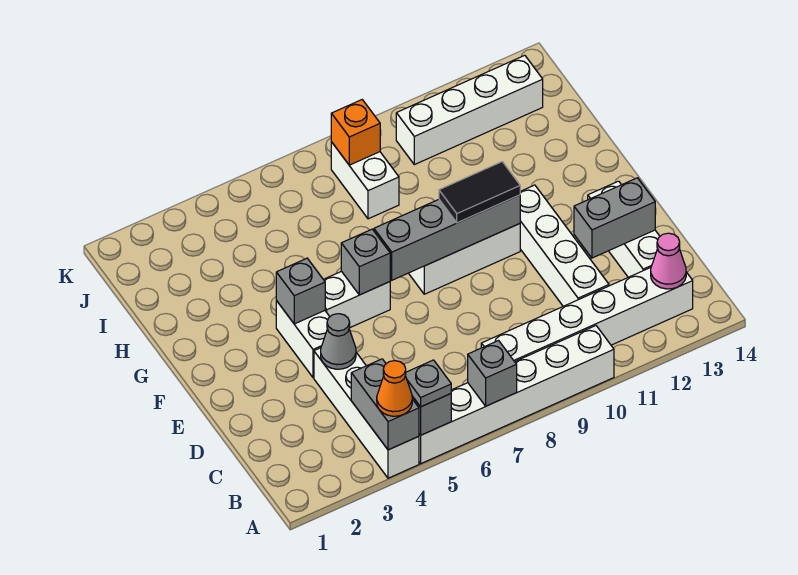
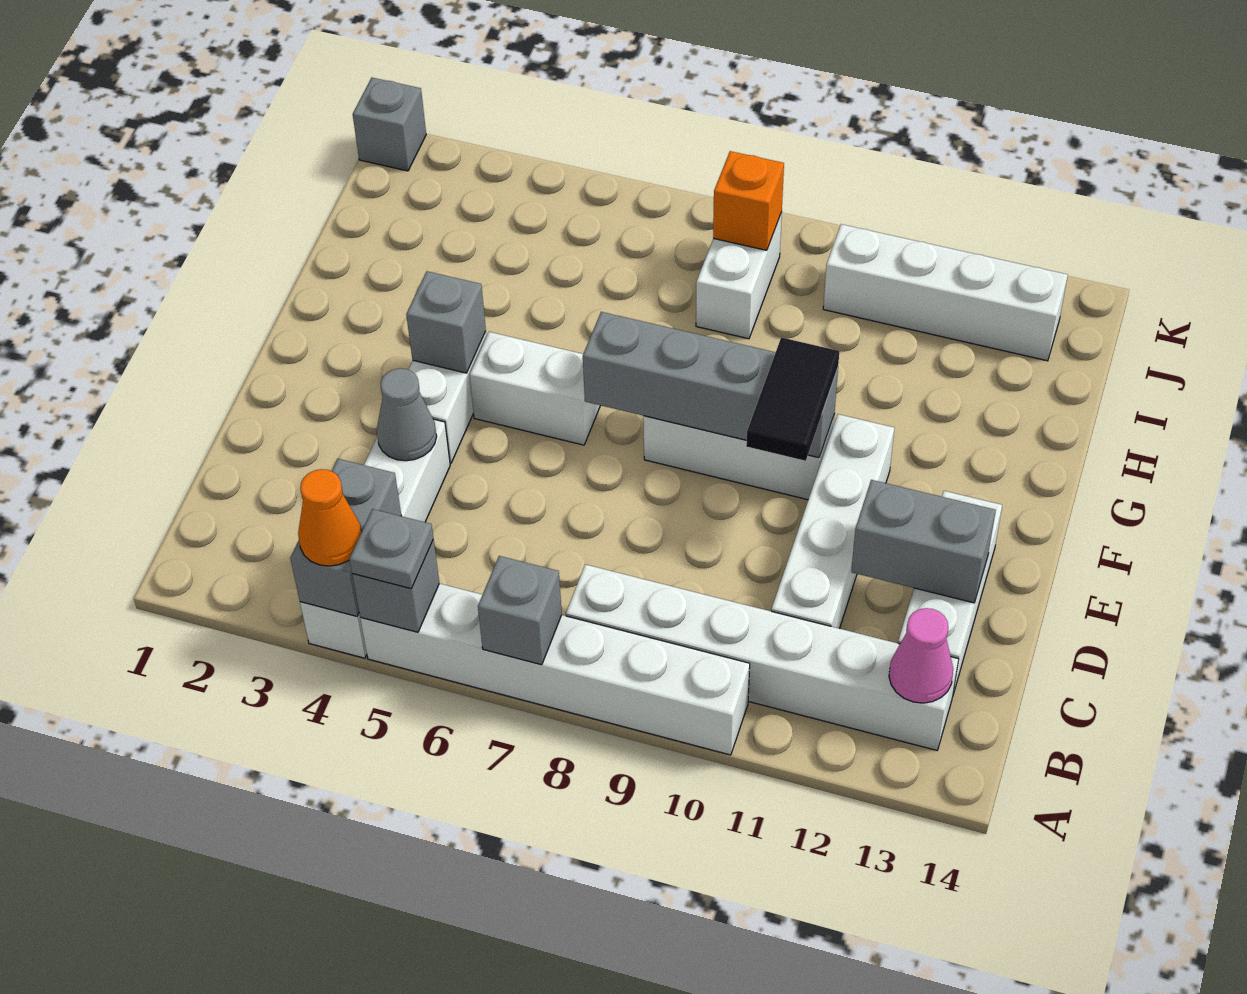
grey brick F6 level 2 -> grey brick K1 level 1
black tile F9:F10 level 3 -> black tile E10:F10 level 3

